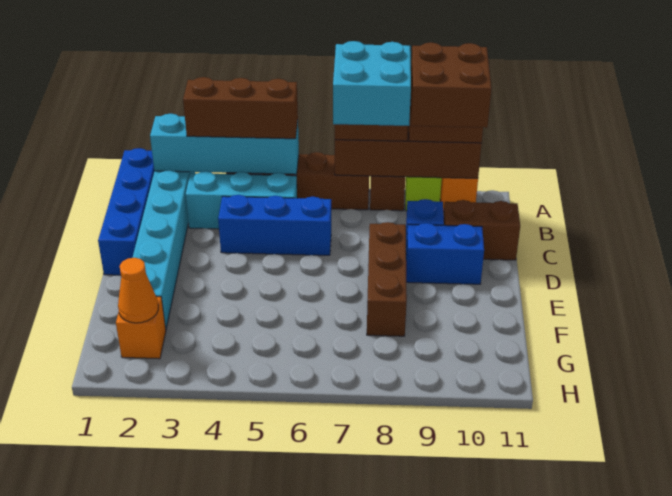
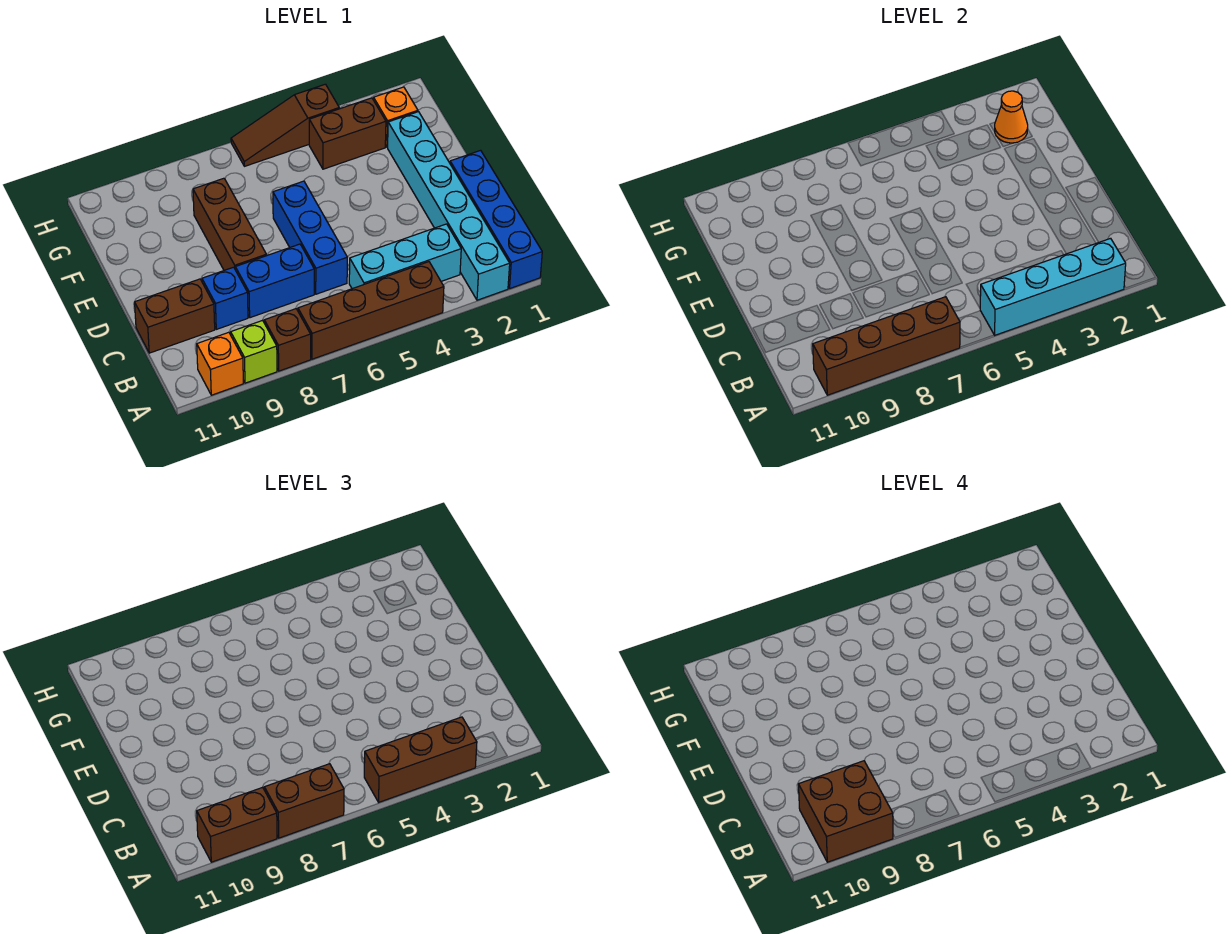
cyan brick A7:B8 level 4 -> none
blue brick C4:C6 level 1 -> blue brick C6:E6 level 1
blue brick D9:D10 level 1 -> blue brick C7:C8 level 1
none -> brown brick G3:G4 level 1
none -> brown slope H4:H6 level 1 top 4

